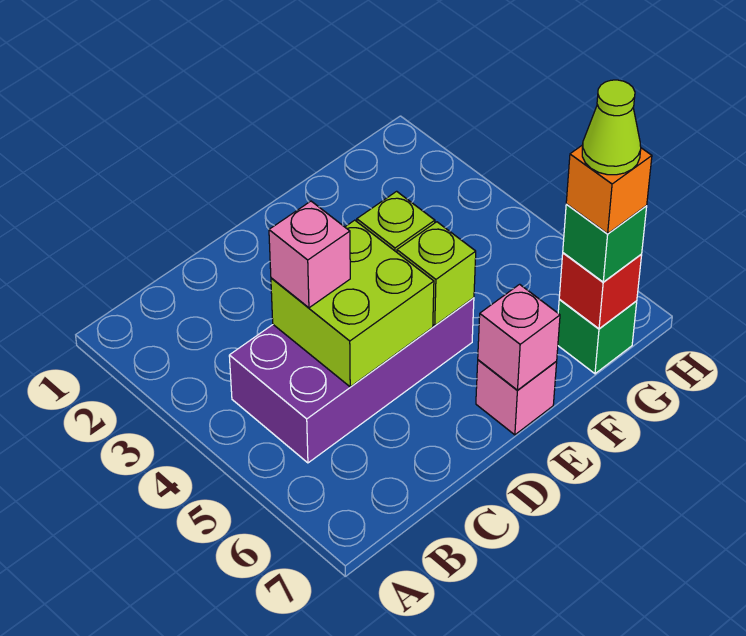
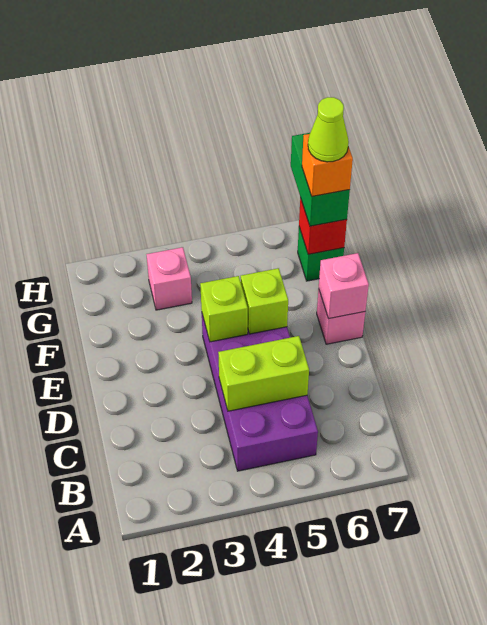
lime brick C4:D5 level 2 -> lime brick C4:C5 level 2
pink brick C4 level 3 -> pink brick G3 level 1
green brick G7 level 3 -> green brick G7:H7 level 3

